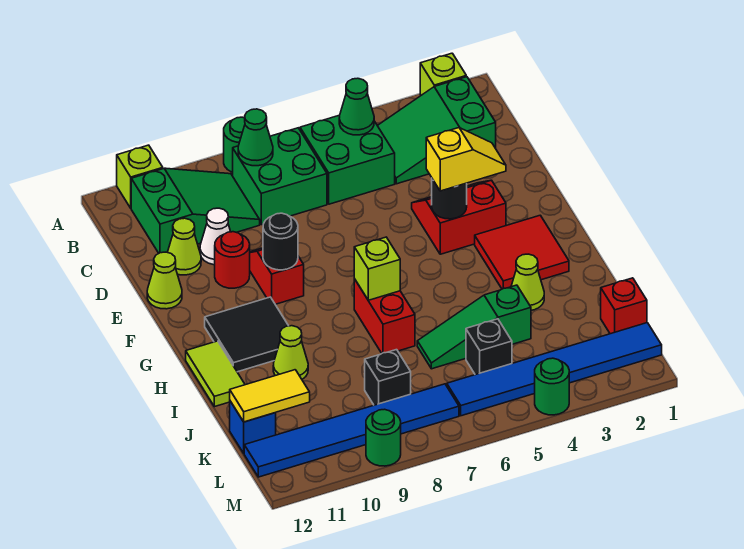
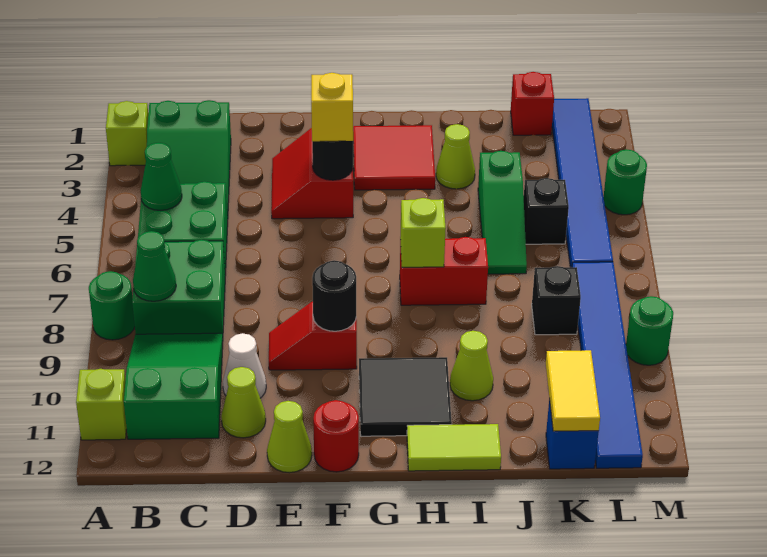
red round brick E10 level 1 -> red round brick F12 level 1

